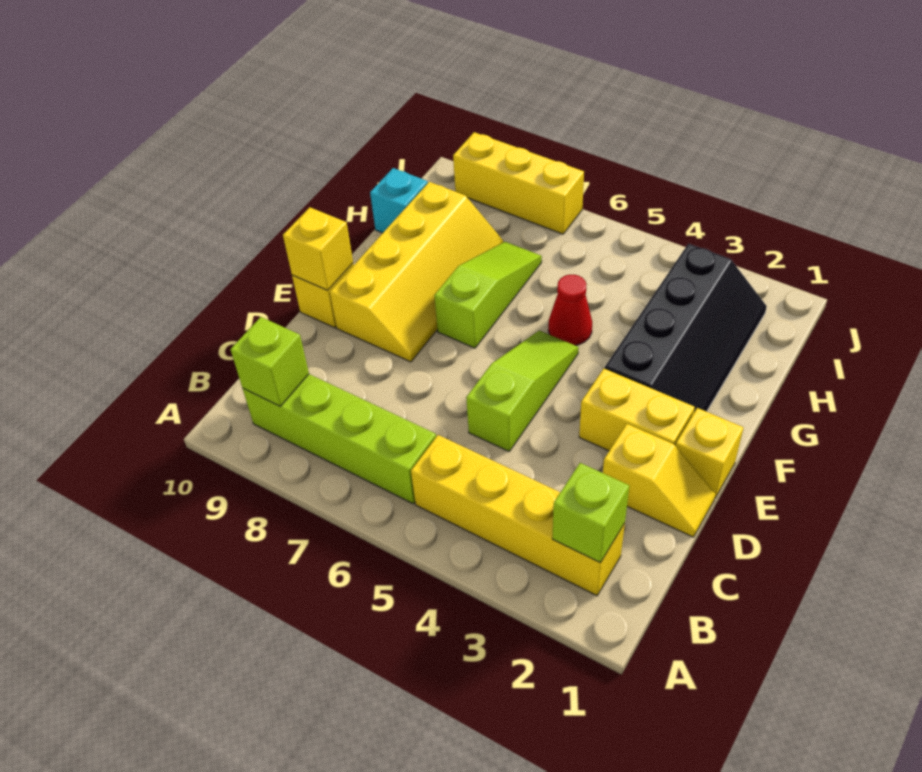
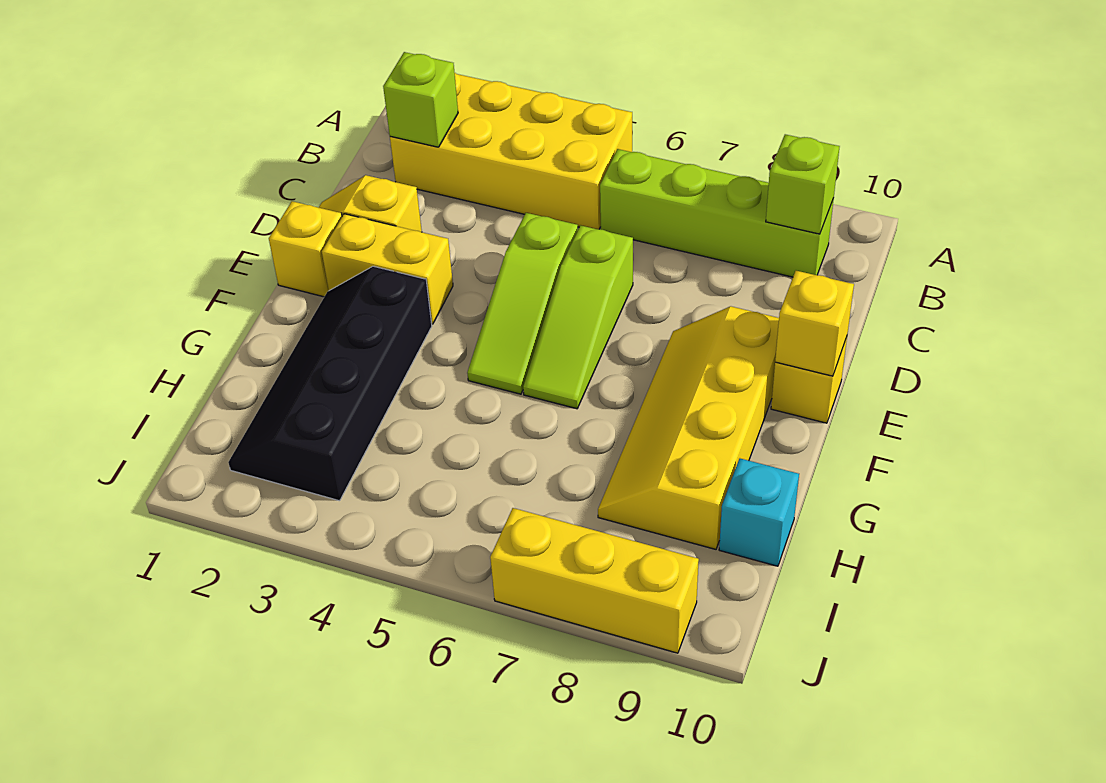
yellow brick B2:B5 level 1 -> yellow brick A2:B5 level 1
lime slope F7:H7 level 1 top F -> lime slope D6:F6 level 1 top D
red cone G5 level 1 -> none

